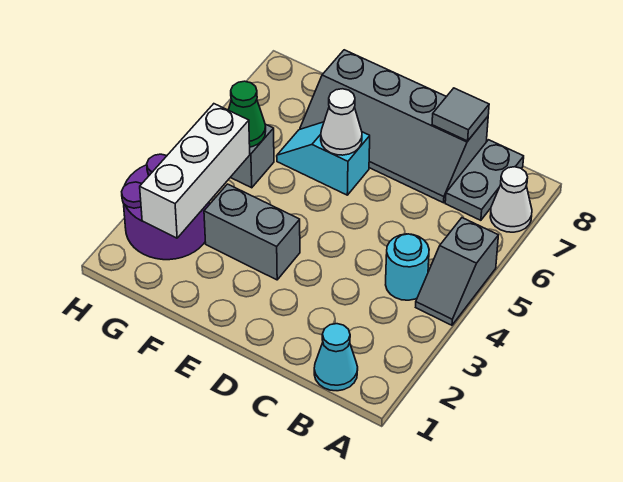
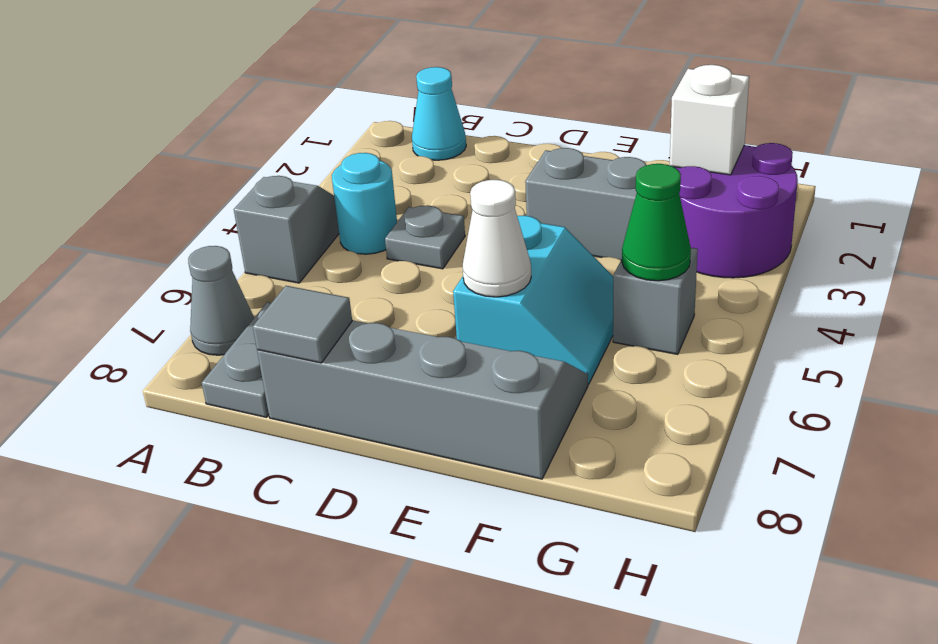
white cone A7 level 1 -> grey cone A7 level 1
none -> grey plate C4 level 1
cyan slope E6:F6 level 1 top E -> cyan slope E5:F6 level 1 top E
white brick G2:G4 level 2 -> white brick G2 level 2

